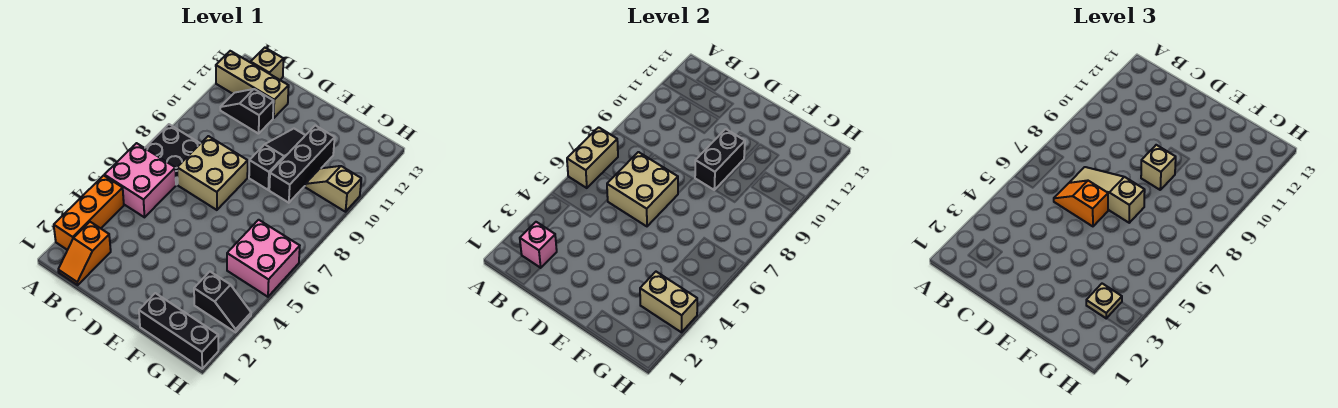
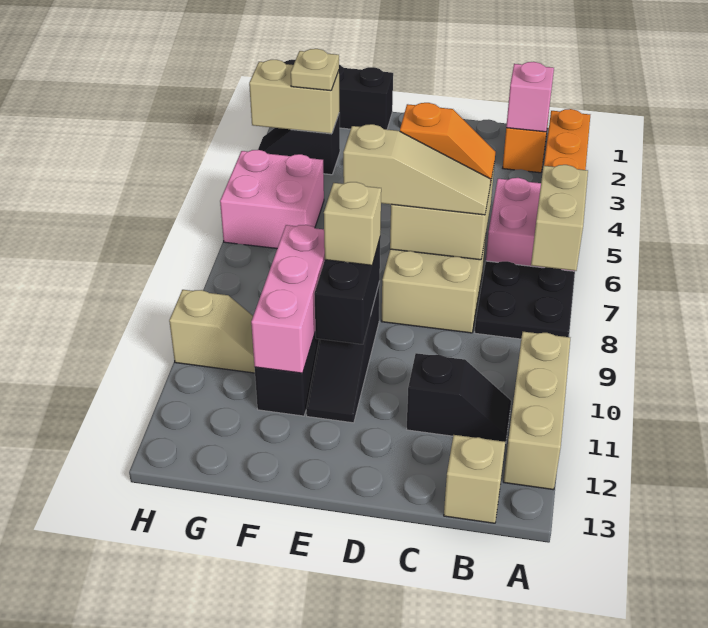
tan brick A12:C12 level 1 -> tan brick A10:A12 level 1
none -> pink brick F9:F11 level 2

